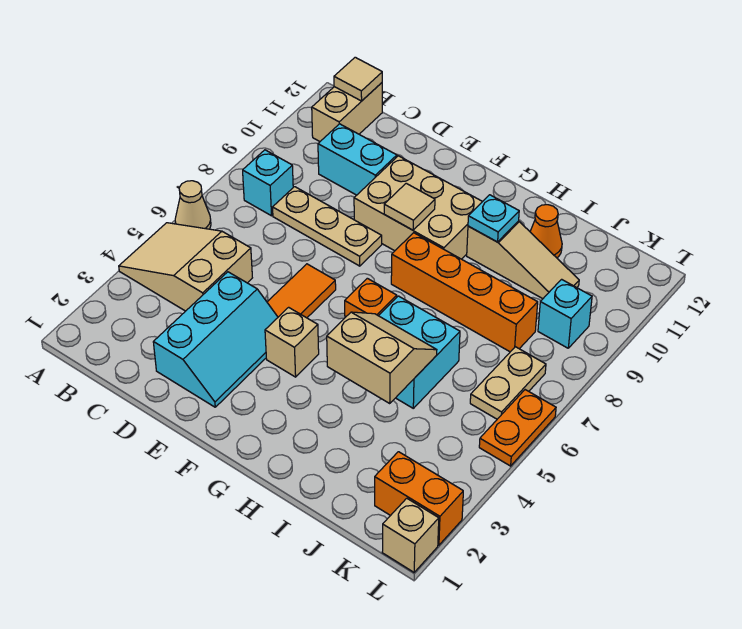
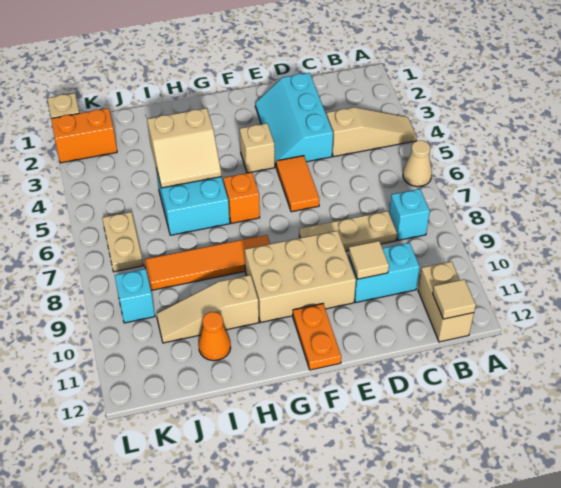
tan slope A4:C5 level 1 top C -> tan slope A4:C4 level 1 top C
tan tile F9 level 2 -> tan tile D10 level 2
orange brick G8:J8 level 1 -> orange tile G8:J8 level 1
cyan plate H10 level 2 -> none
orange plate L5:L6 level 1 -> orange plate F11:F12 level 1

